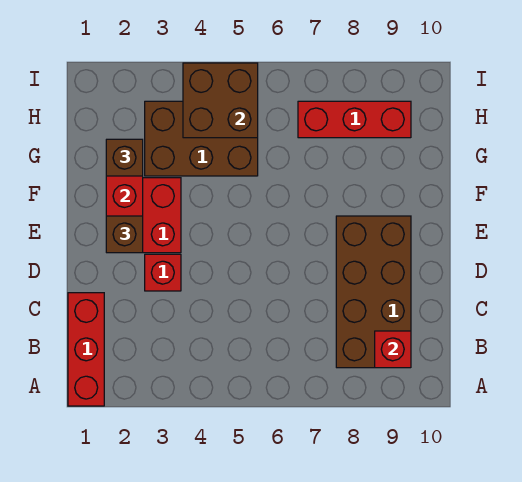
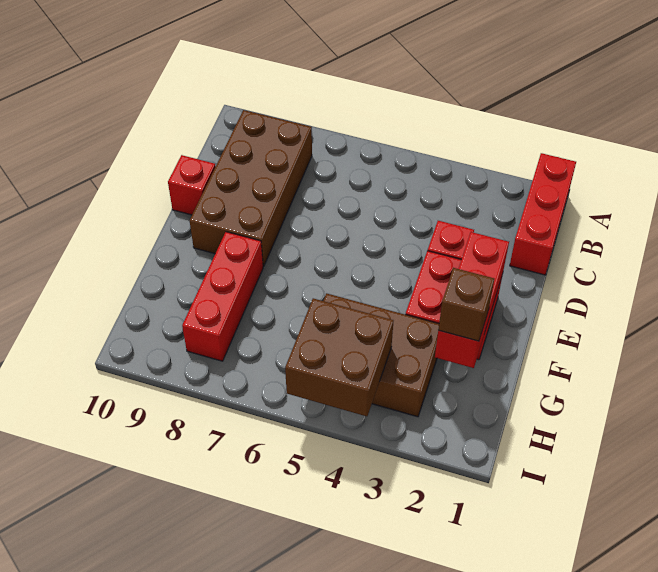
red brick B9 level 2 -> red brick D10 level 1
brown brick E2 level 3 -> none
red brick H7:H9 level 1 -> red brick F8:H8 level 1

